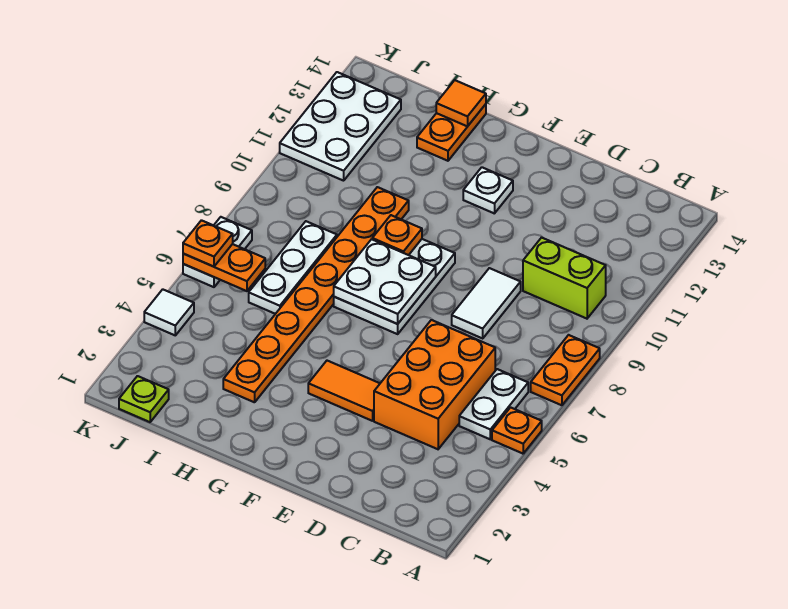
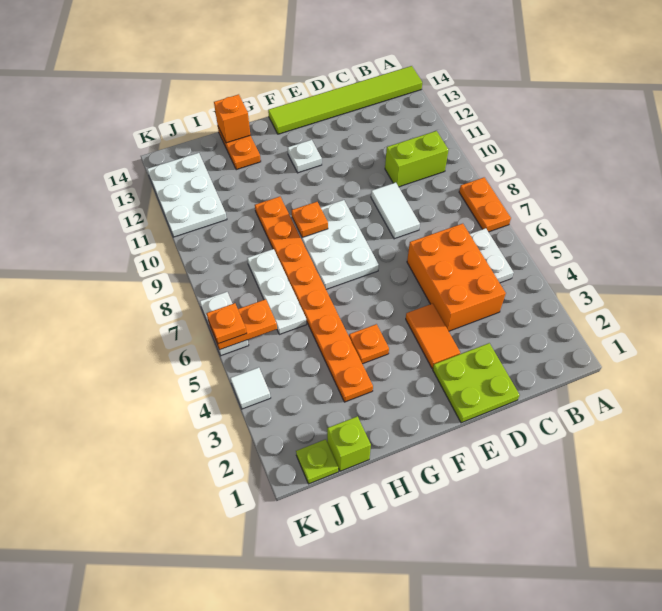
orange plate A5 level 1 -> orange plate G4 level 1
none -> lime tile A14:F14 level 1
none -> lime plate D1:E2 level 1
orange tile E4:F4 level 1 -> orange tile E3:E4 level 1
white plate F7:G8 level 2 -> none
orange tile H14 level 2 -> orange brick H14 level 2
none -> lime brick I1 level 1

